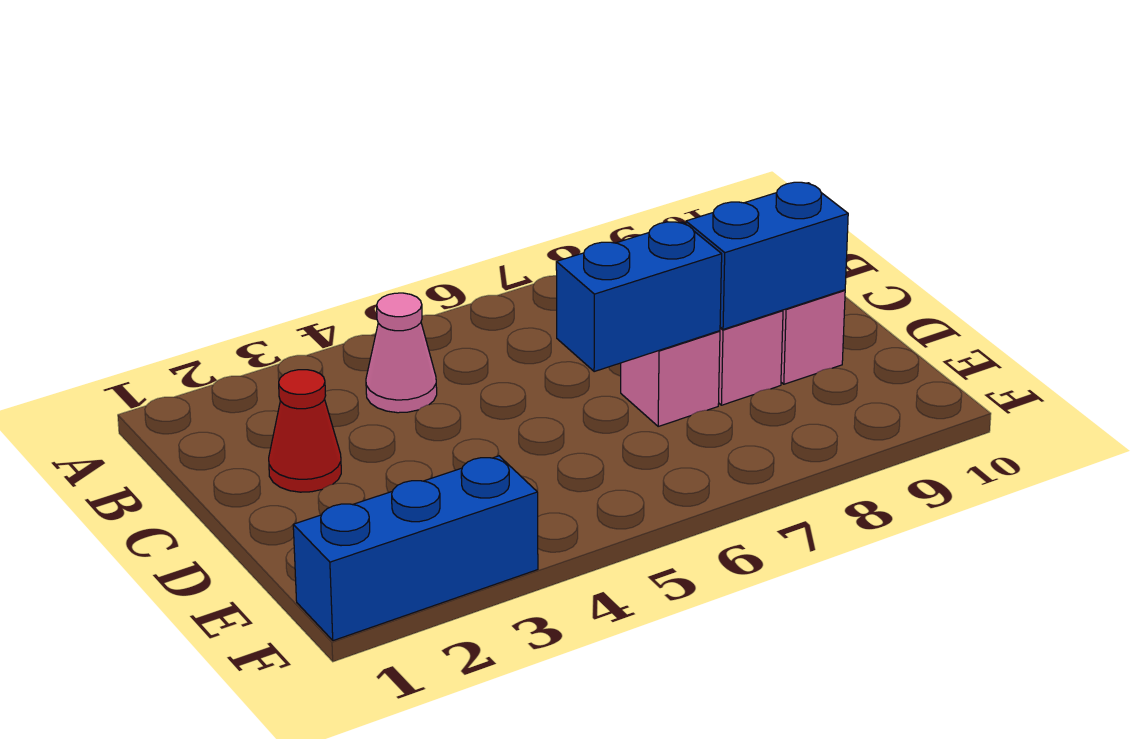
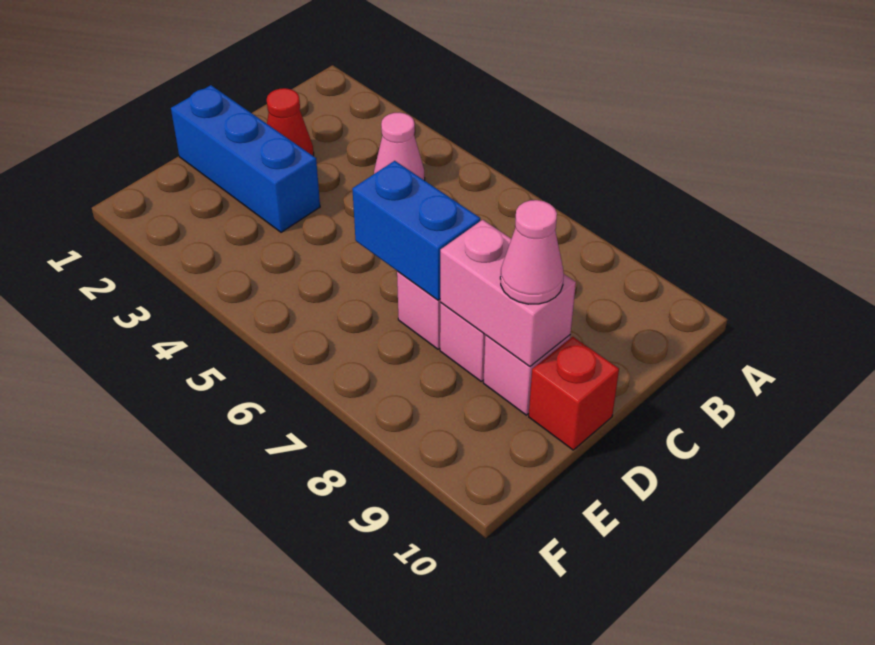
blue brick D8:D9 level 2 -> pink brick D8:D9 level 2
none -> pink cone D9 level 3
none -> red brick D10 level 1
blue brick F1:F3 level 1 -> blue brick D1:D3 level 1

